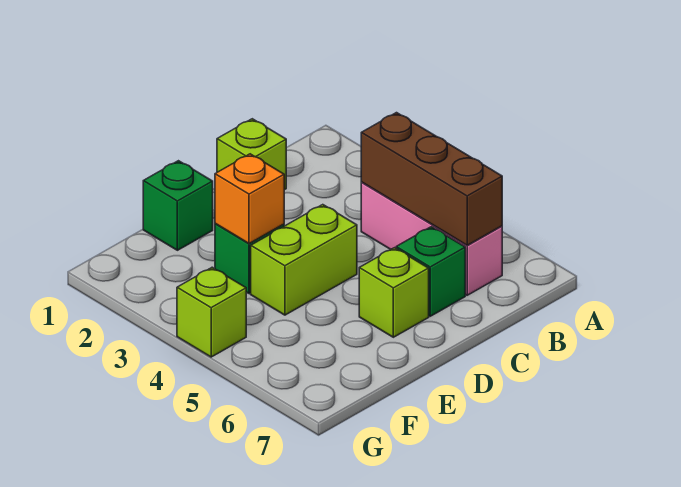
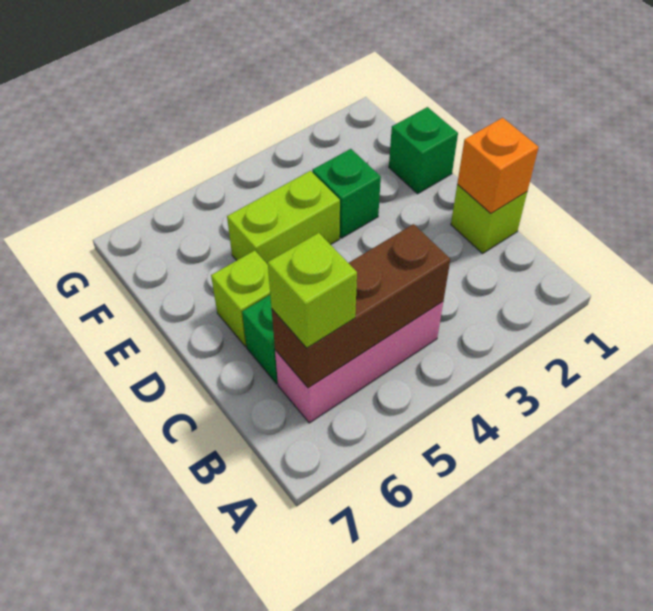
lime brick D4:E4 level 1 -> lime brick E4:E5 level 1
orange brick E3 level 2 -> orange brick C1 level 2
lime brick G4 level 1 -> lime brick B6 level 3

